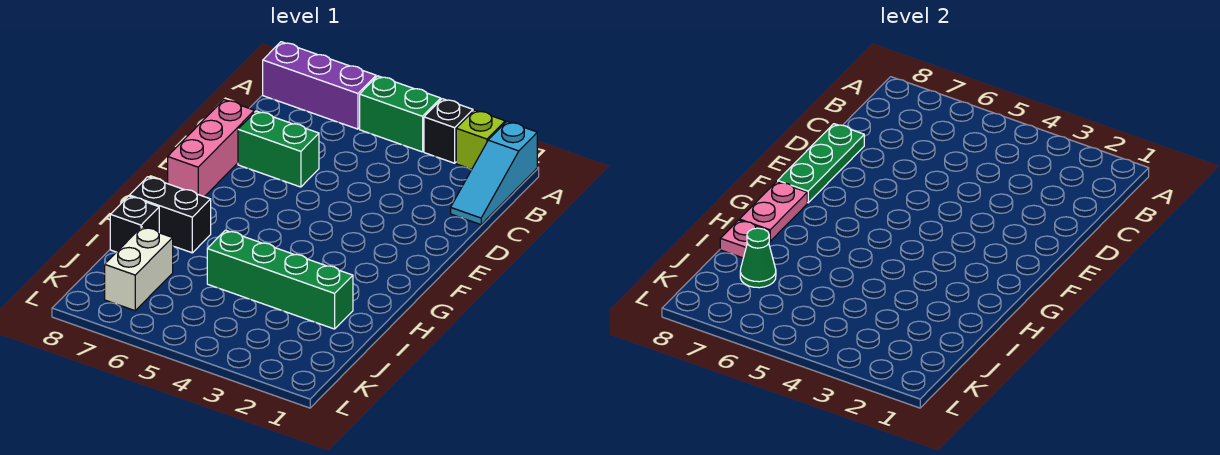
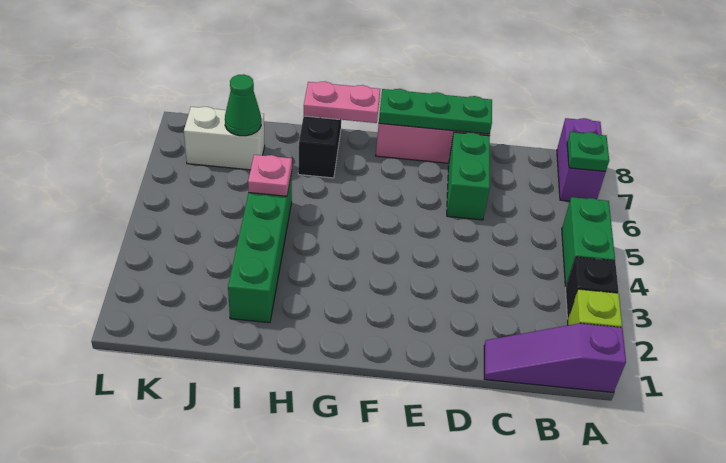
cyan slope A1:C1 level 1 top A -> purple slope A1:C1 level 1 top A
purple brick A6:A8 level 1 -> purple brick A7:A8 level 1
none -> green plate A7 level 2
black brick I8 level 1 -> none
pink plate I8 level 2 -> pink plate I5 level 2

